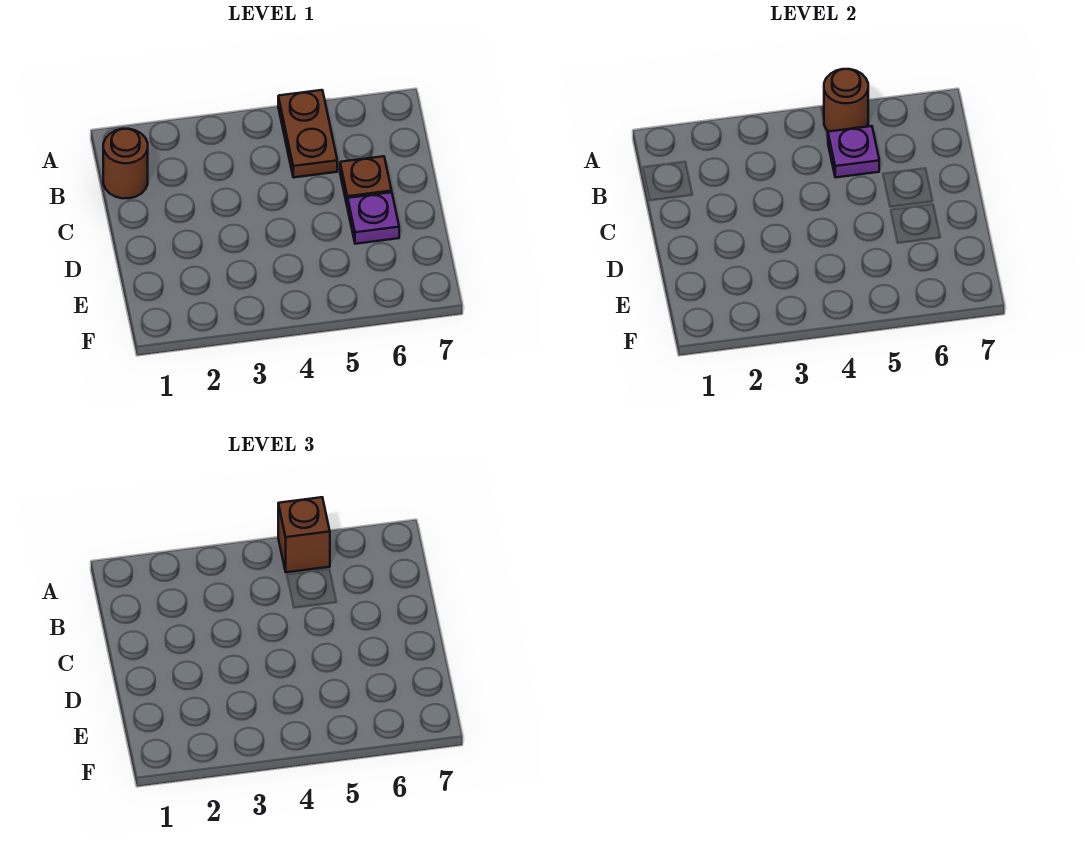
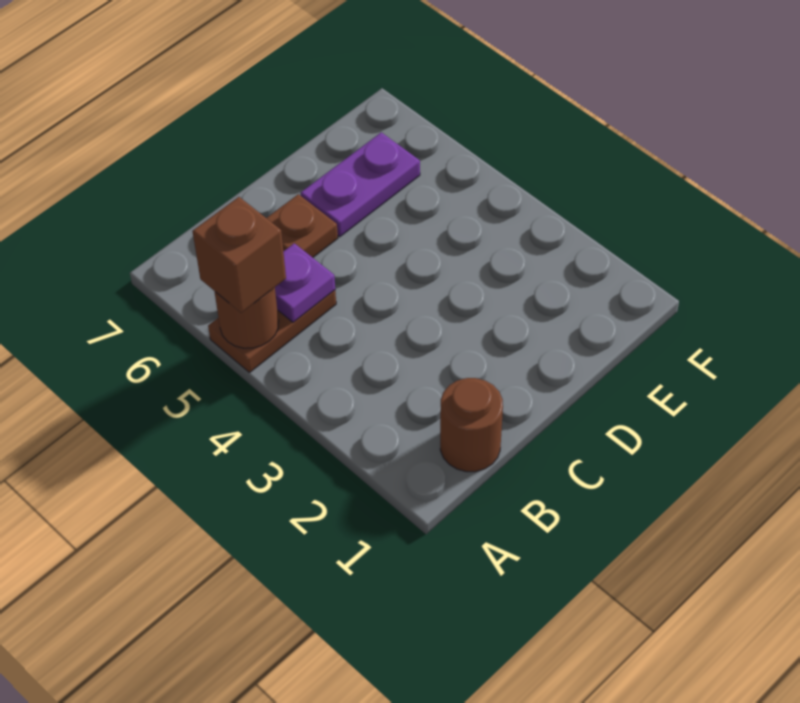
purple plate D6 level 1 -> purple plate D6:E6 level 1

